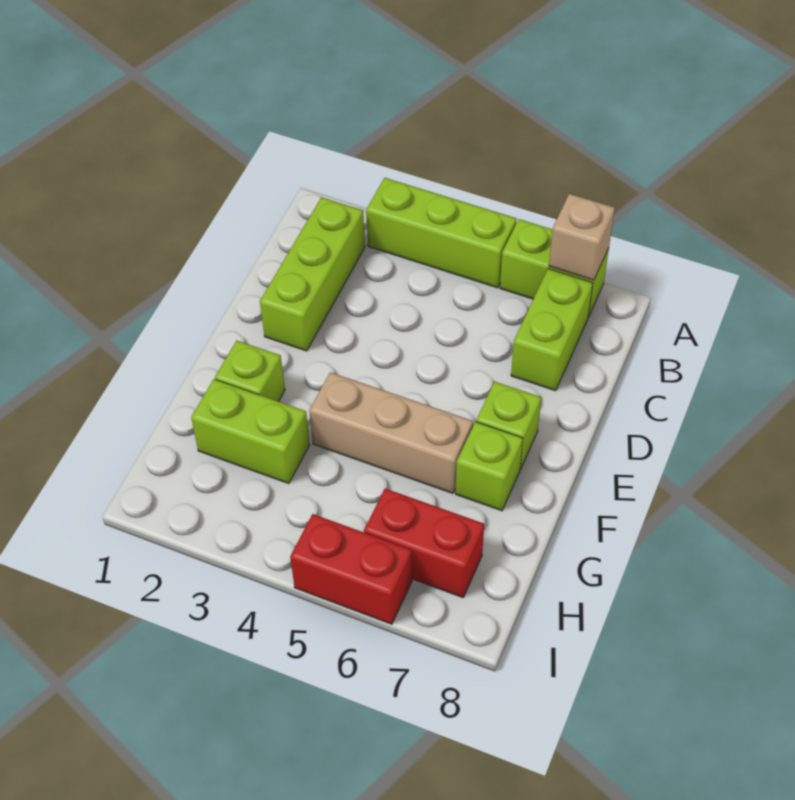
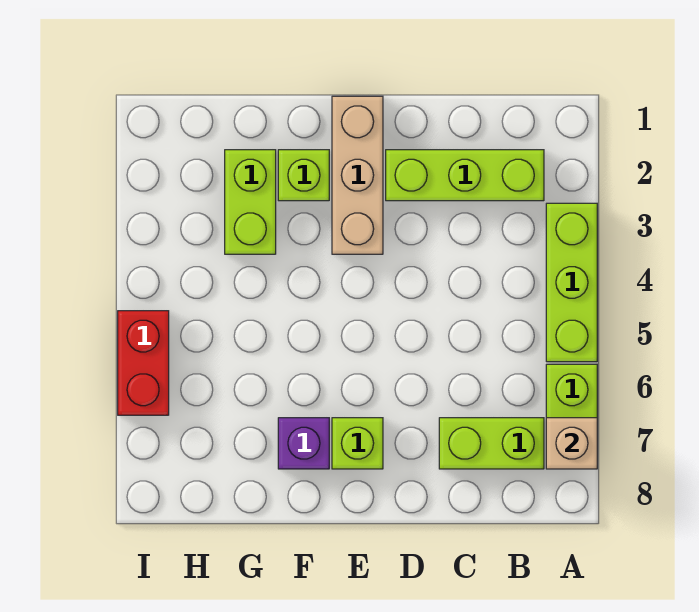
tan brick F4:F6 level 1 -> tan brick E1:E3 level 1
lime brick F7 level 1 -> purple brick F7 level 1
red brick H6:H7 level 1 -> none

